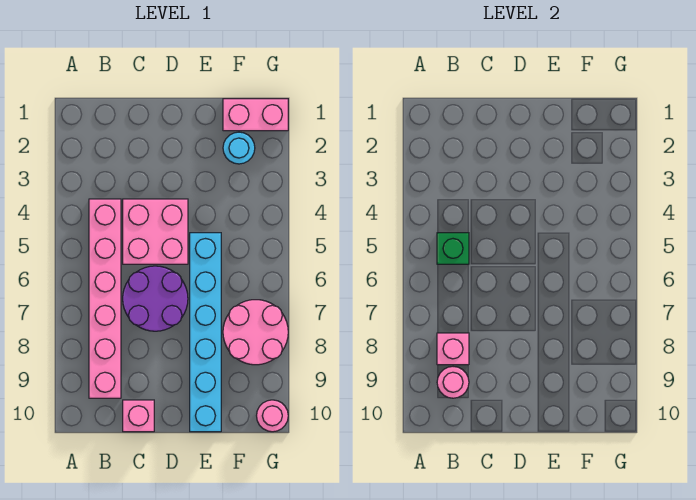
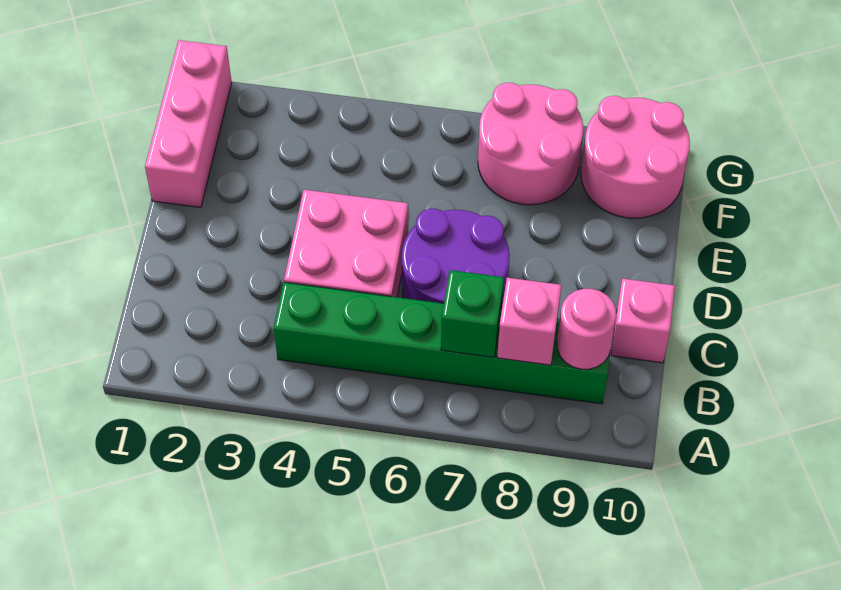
pink brick B4:B9 level 1 -> green brick B4:B9 level 1
green brick B5 level 2 -> green brick B7 level 2
cyan brick E5:E10 level 1 -> none
pink brick F1:G1 level 1 -> pink brick E1:G1 level 1
cyan round brick F2 level 1 -> none
pink round brick G10 level 1 -> pink round brick F9:G10 level 1

